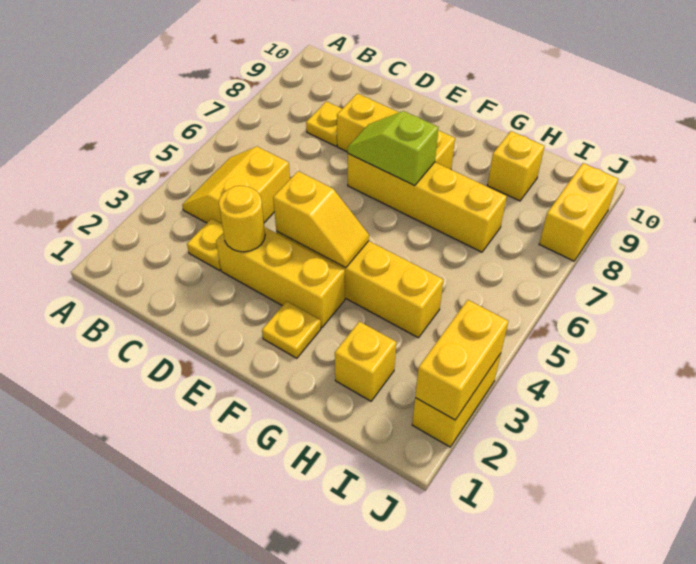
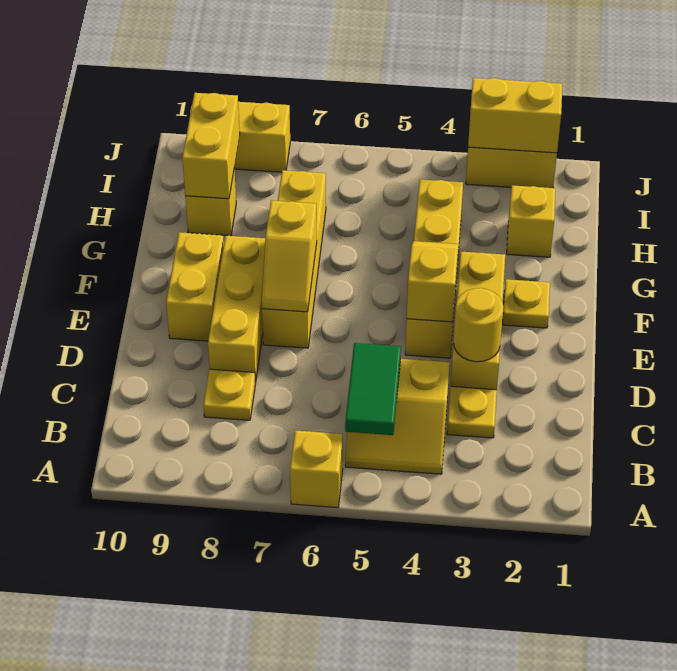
none -> yellow brick A6 level 1
none -> green tile B5:C5 level 2
lime slope E7:F7 level 2 top F -> yellow slope E7:F7 level 2 top F
none -> yellow brick E9:F9 level 1
none -> yellow brick H9:I9 level 2

